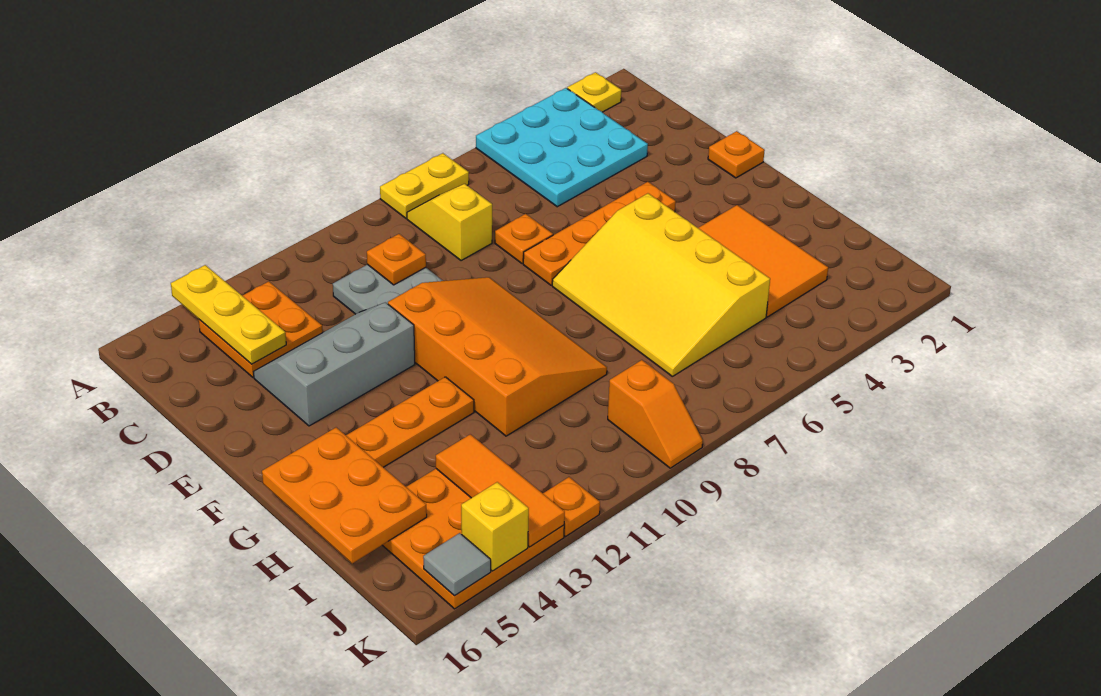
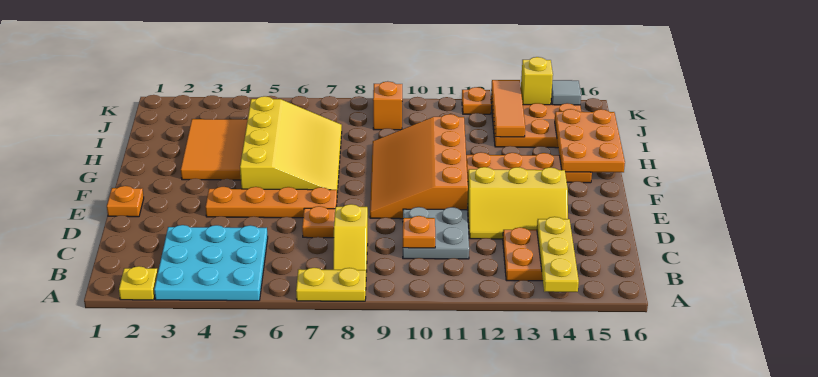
grey slope D12:E14 level 1 top E -> yellow slope D12:E14 level 1 top E

